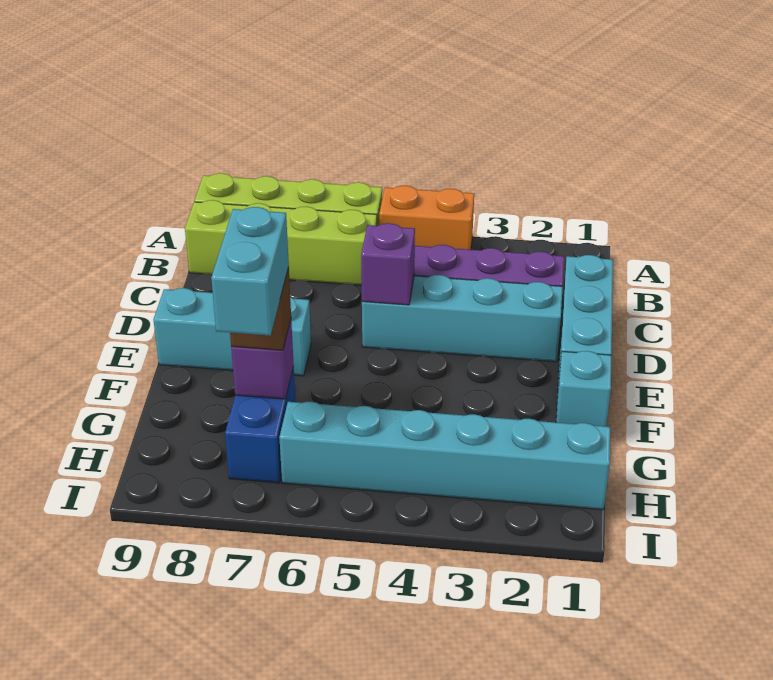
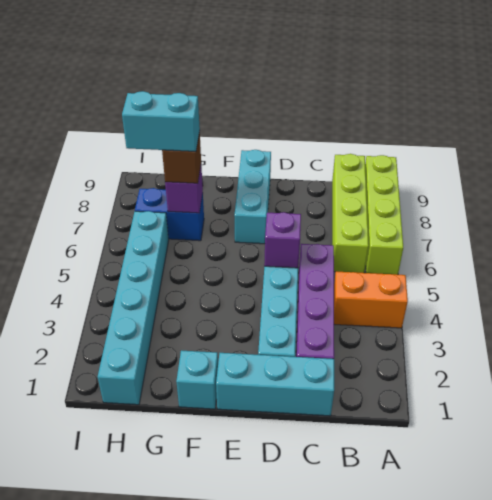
orange brick A4:A5 level 1 -> orange brick A4:B4 level 1

